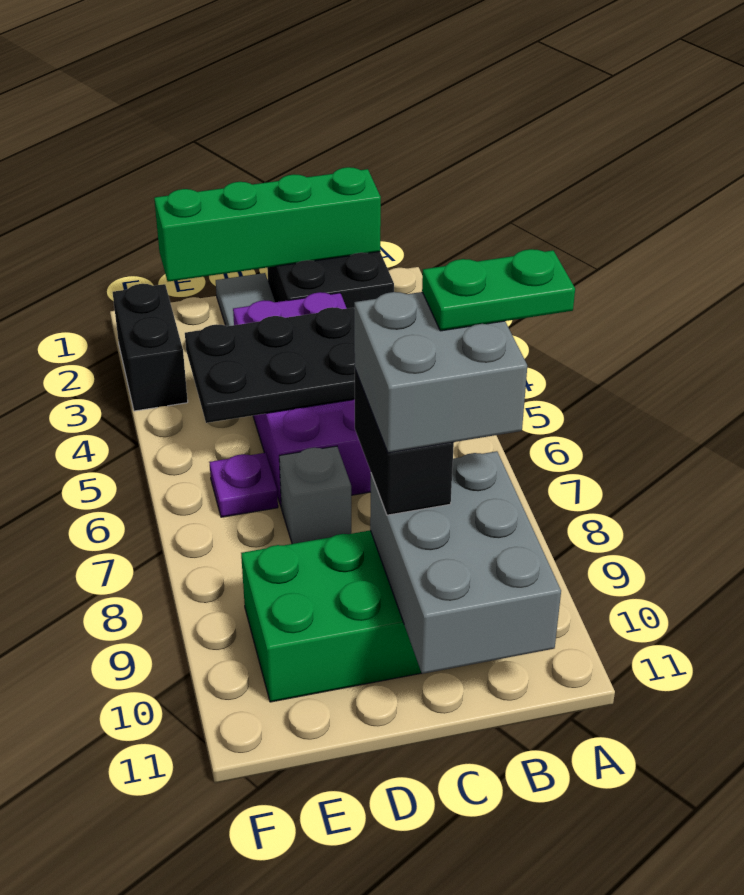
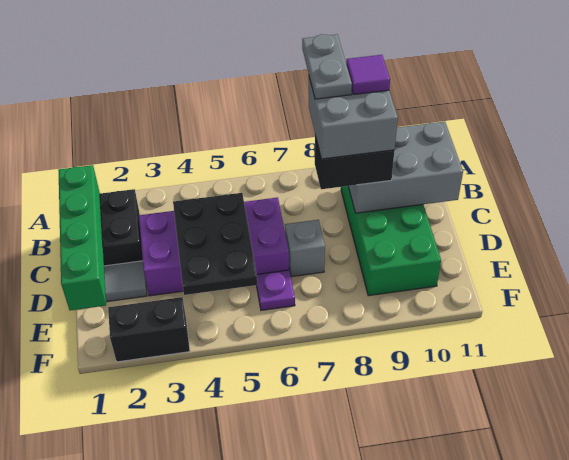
green plate A8:B8 level 5 -> grey plate A8:B8 level 5
none -> purple tile B9 level 5

